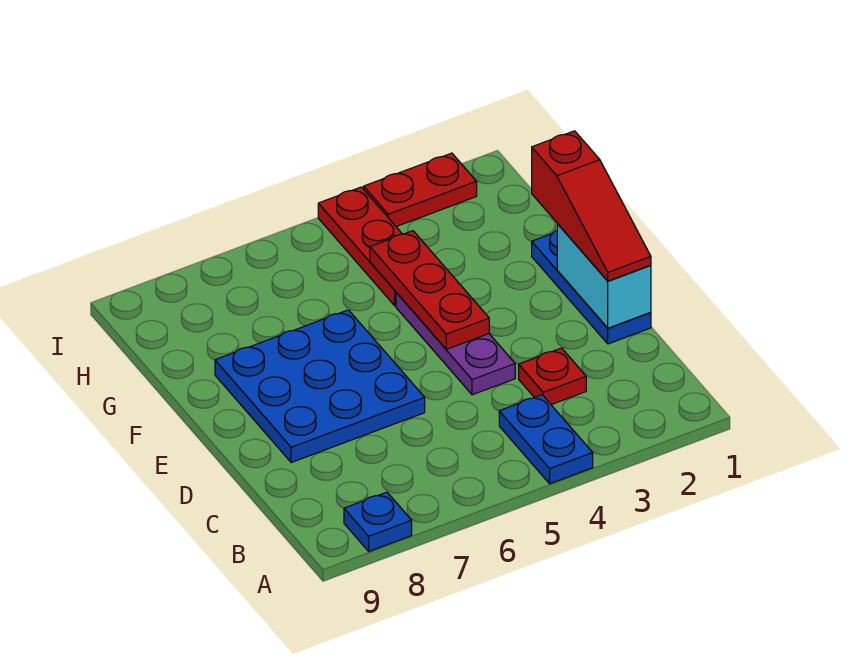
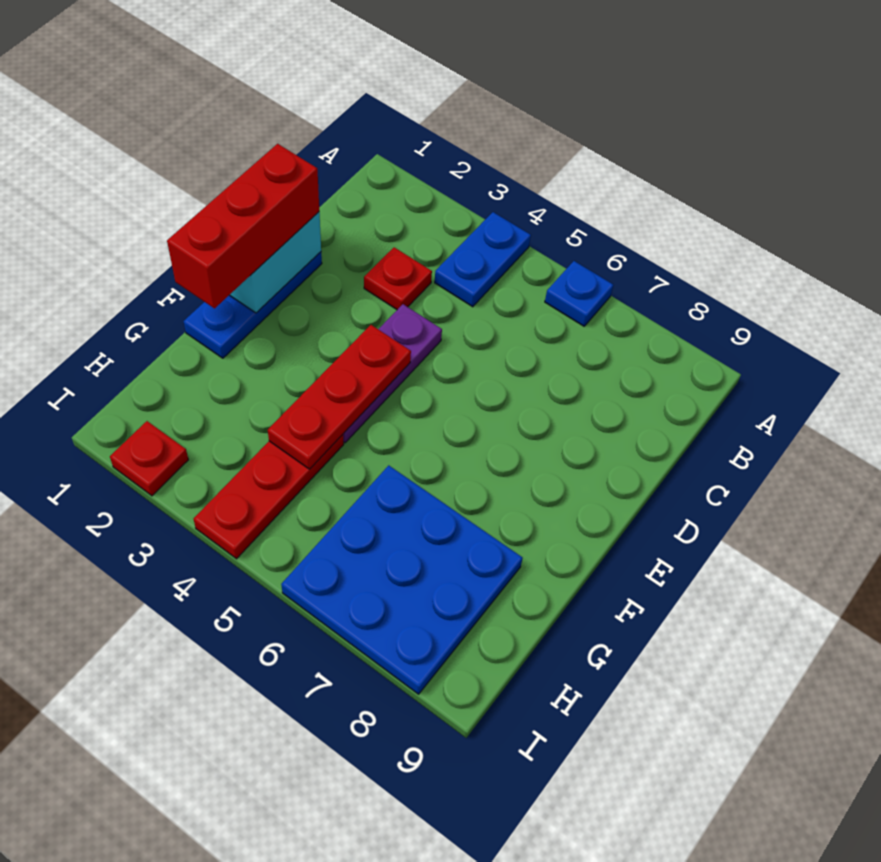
blue plate A8 level 1 -> blue plate A6 level 1
red slope D1:F1 level 3 top F -> red brick D1:F1 level 3
blue plate D6:F8 level 1 -> blue plate G6:I8 level 1
red plate I2:I3 level 1 -> red plate I2 level 1

